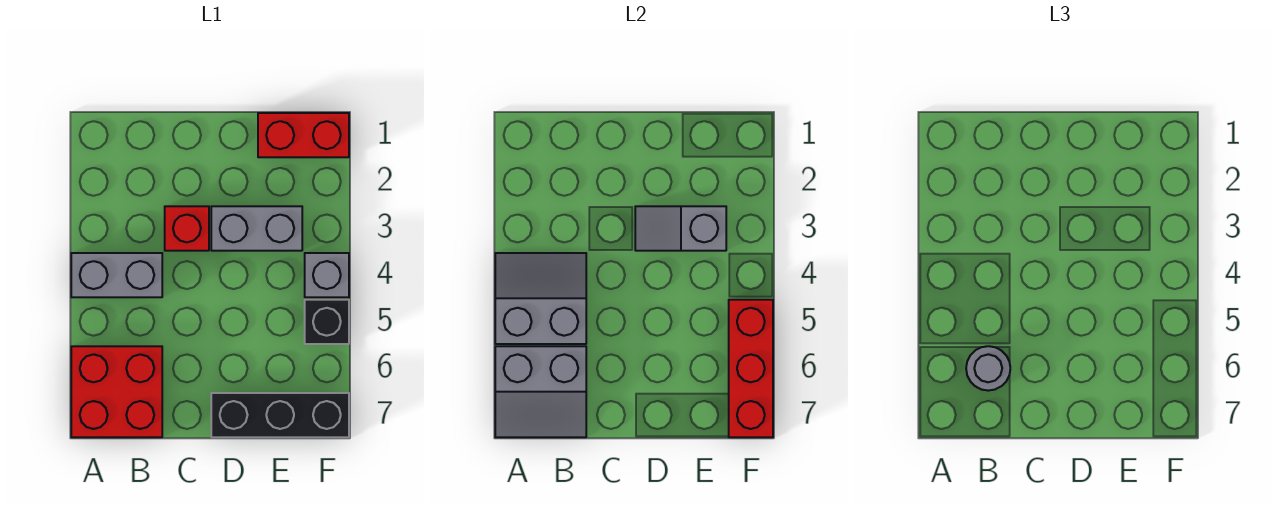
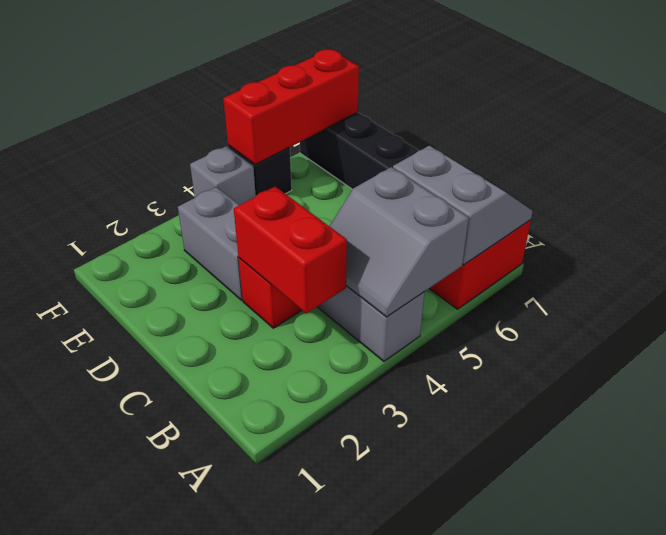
grey round brick B6 level 3 -> none
grey slope D3:E3 level 2 top E -> none
red brick E1:F1 level 1 -> red brick B3:C3 level 2

